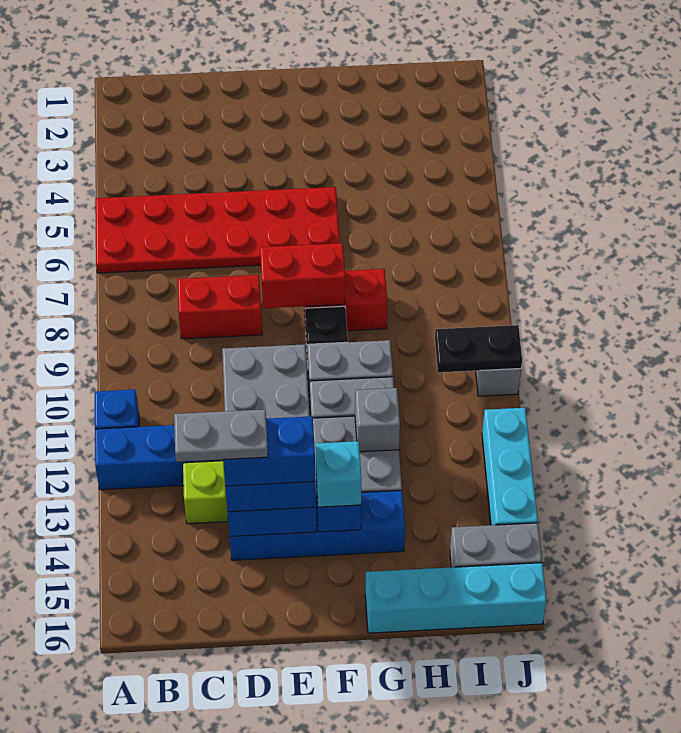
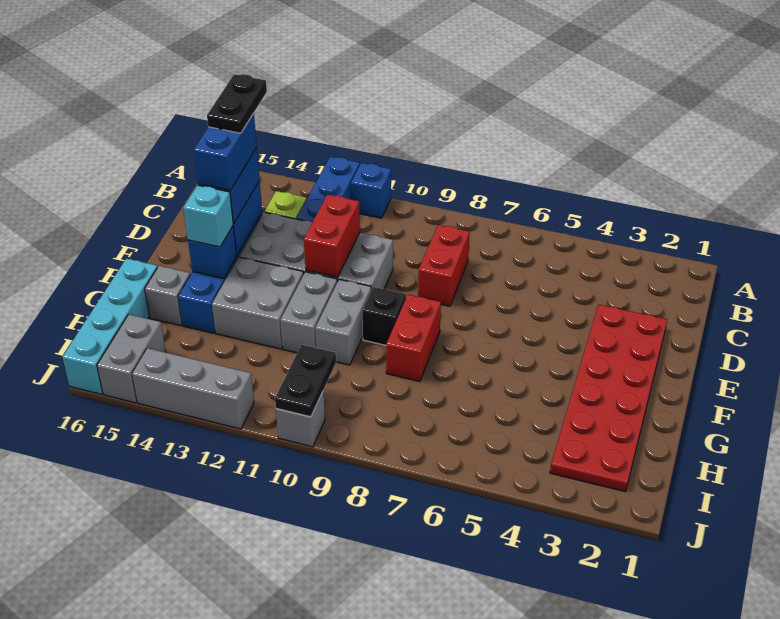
red plate A5:F6 level 1 -> red plate D2:I3 level 1
grey plate C14:D14 level 5 -> black plate C14:D14 level 5
red brick E8:F8 level 2 -> red brick D11:E11 level 2
grey brick G12 level 2 -> grey brick G15 level 1
cyan brick J12:J14 level 1 -> grey brick J12:J14 level 1

